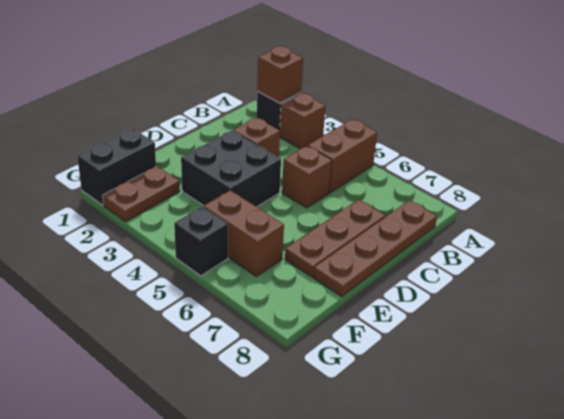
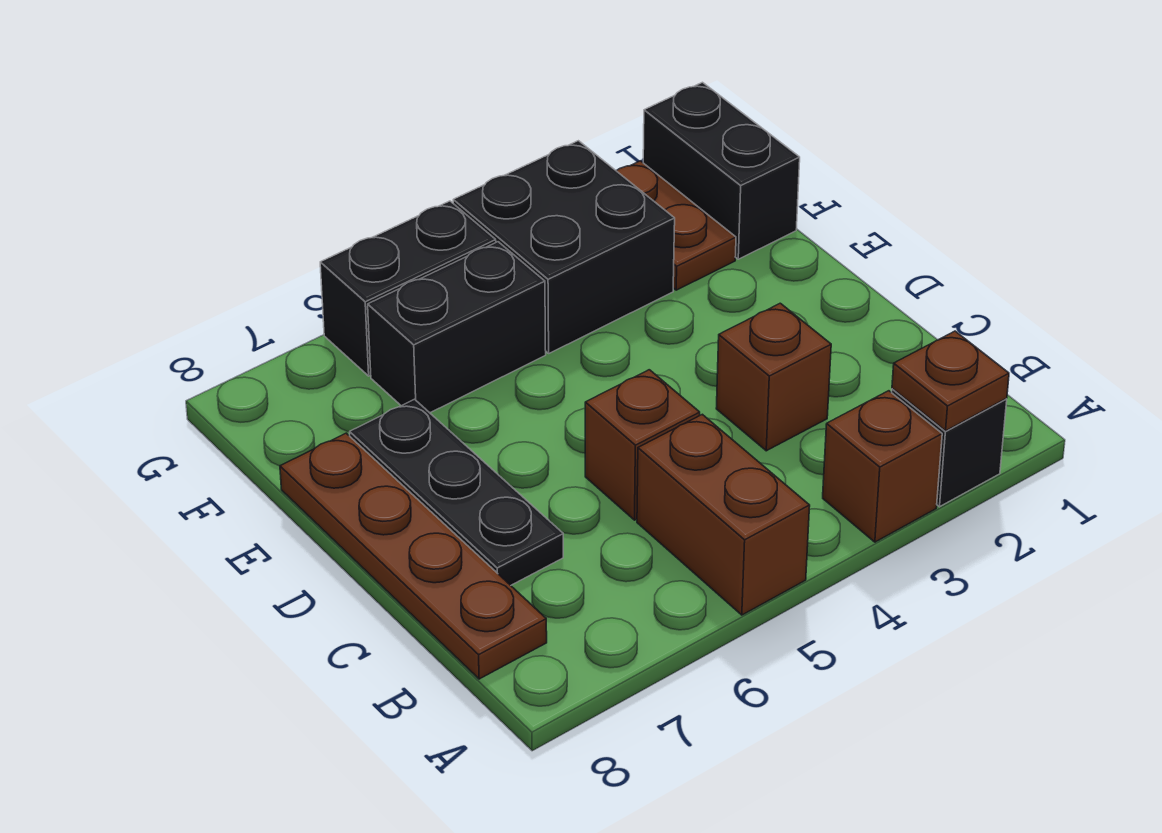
brown brick A2 level 2 -> brown plate A2 level 2
brown plate C7:E7 level 1 -> black plate C7:E7 level 1
black brick D3:E4 level 1 -> black brick F3:G4 level 1
brown brick F5:F6 level 1 -> black brick F5:F6 level 1
black brick G5 level 1 -> black brick G5:G6 level 1

